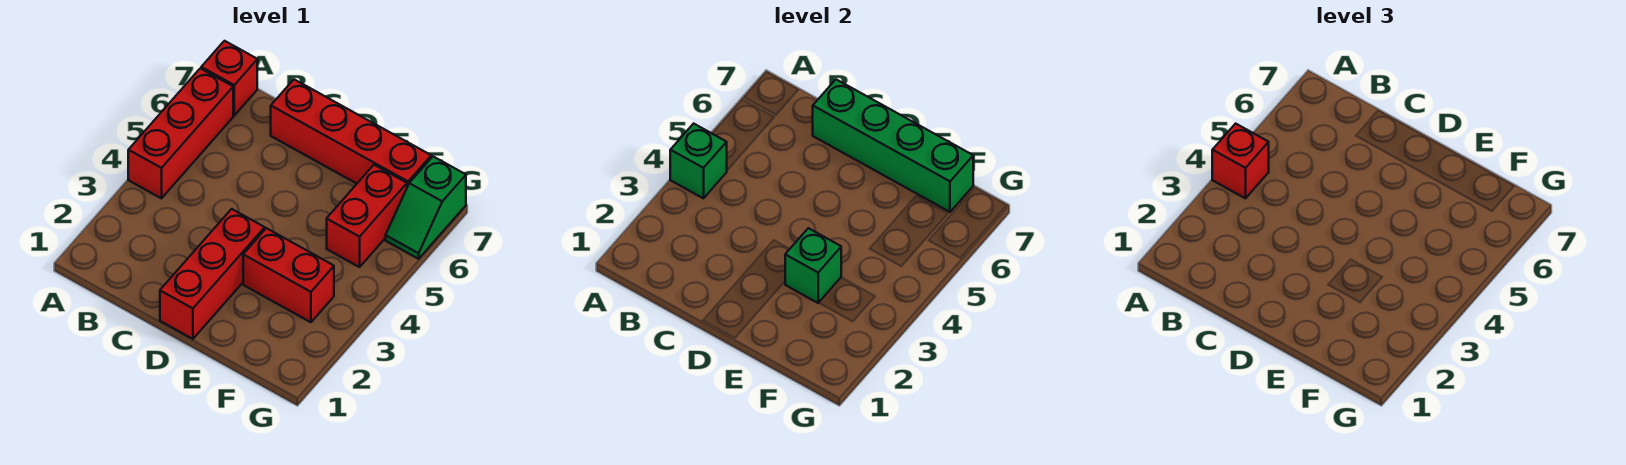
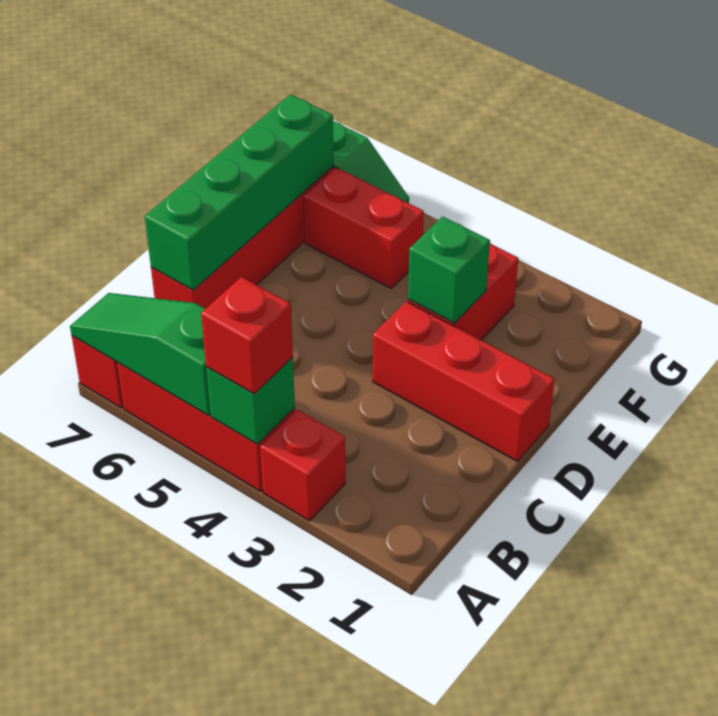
none -> red brick A3 level 1
none -> green slope A5:A7 level 2 top 5

